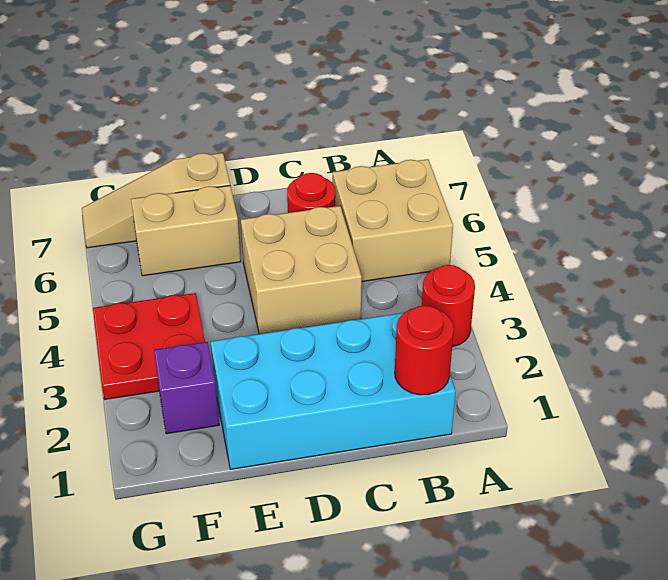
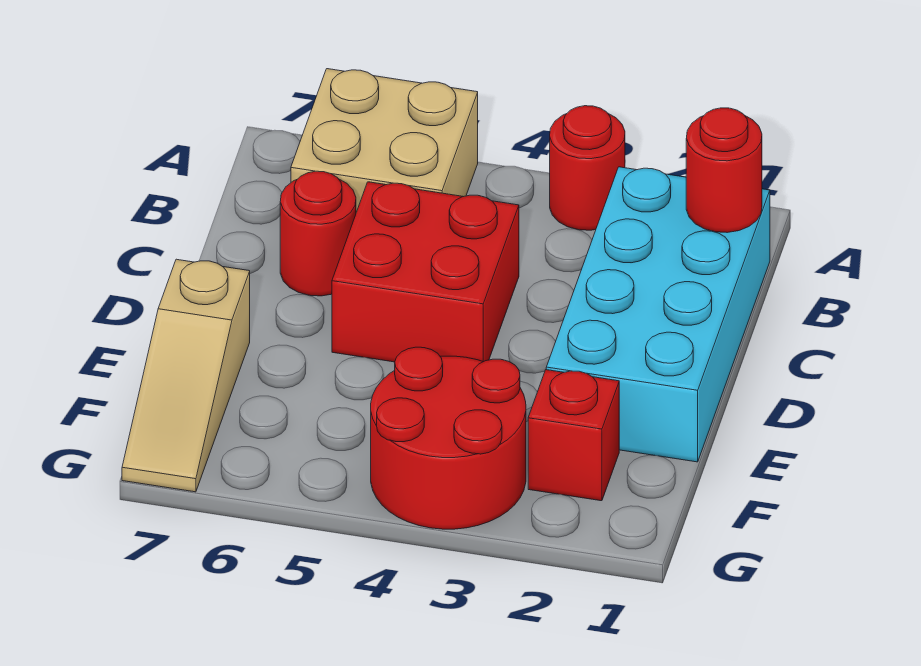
tan brick C4:D5 level 1 -> red brick C4:D5 level 1
tan brick E6:F6 level 1 -> none
purple brick F2 level 1 -> red brick F2 level 1
red plate F3:G4 level 1 -> red round brick F3:G4 level 1

